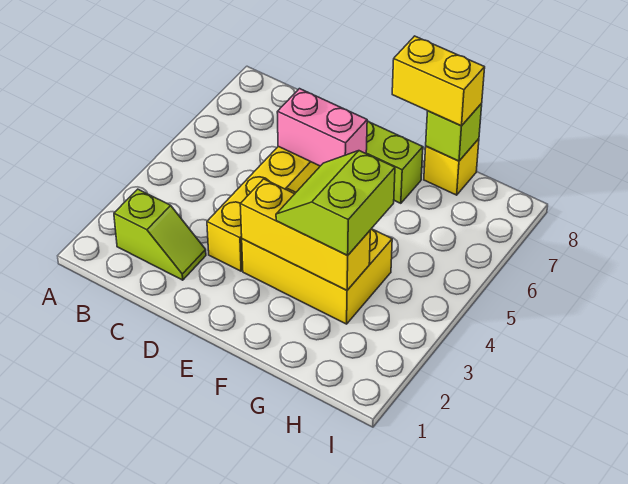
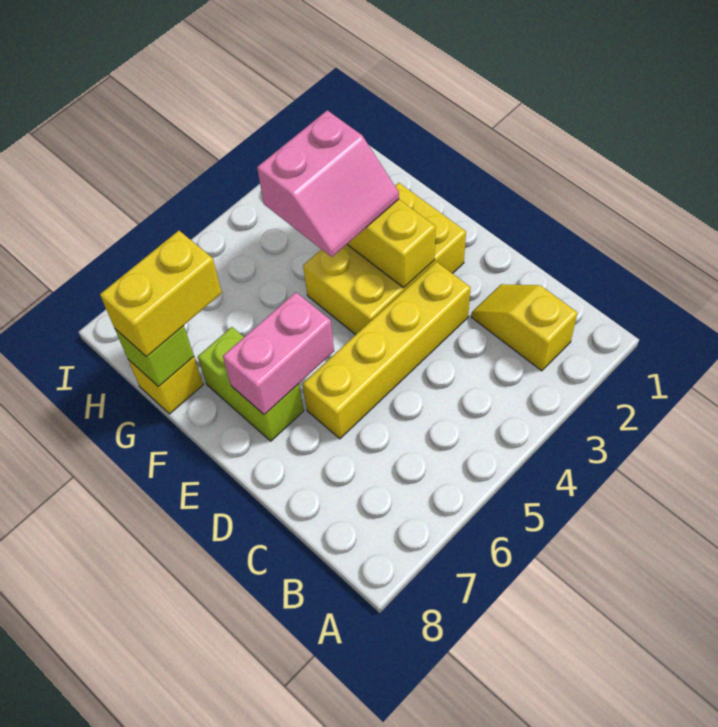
lime slope B2:C2 level 1 top B -> yellow slope B2:C2 level 1 top B
pink brick D6:E6 level 2 -> pink brick E6:E7 level 2
yellow brick E3:G4 level 1 -> yellow brick E2:F4 level 1
lime slope F3:G4 level 3 top G -> pink slope F3:G4 level 3 top G
yellow brick F8:G8 level 3 -> yellow brick G7:G8 level 3

